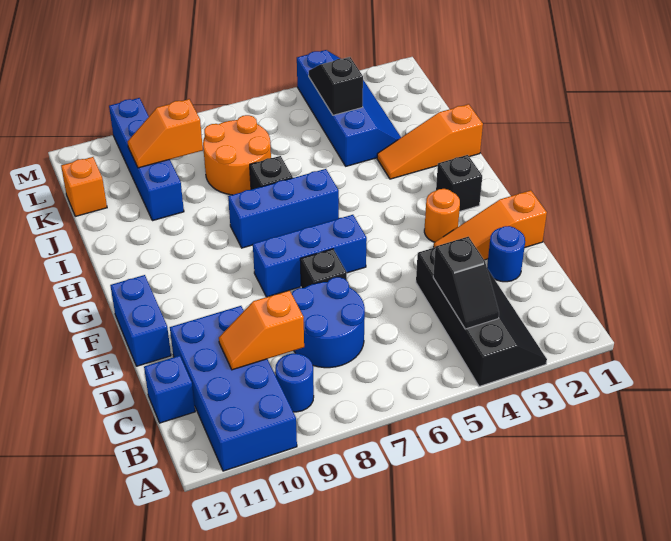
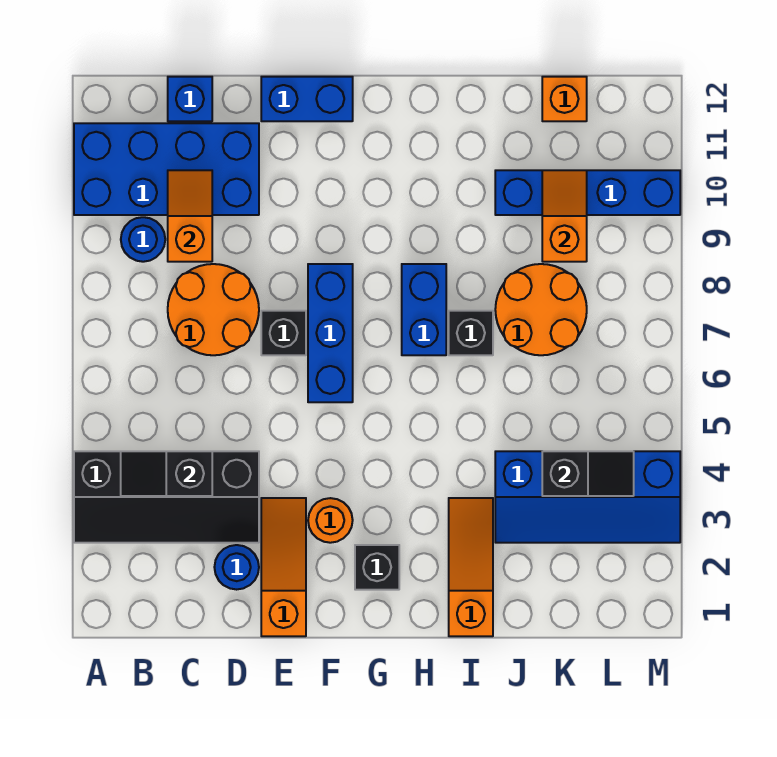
blue round brick C7:D8 level 1 -> orange round brick C7:D8 level 1
blue brick H6:H8 level 1 -> blue brick H7:H8 level 1

